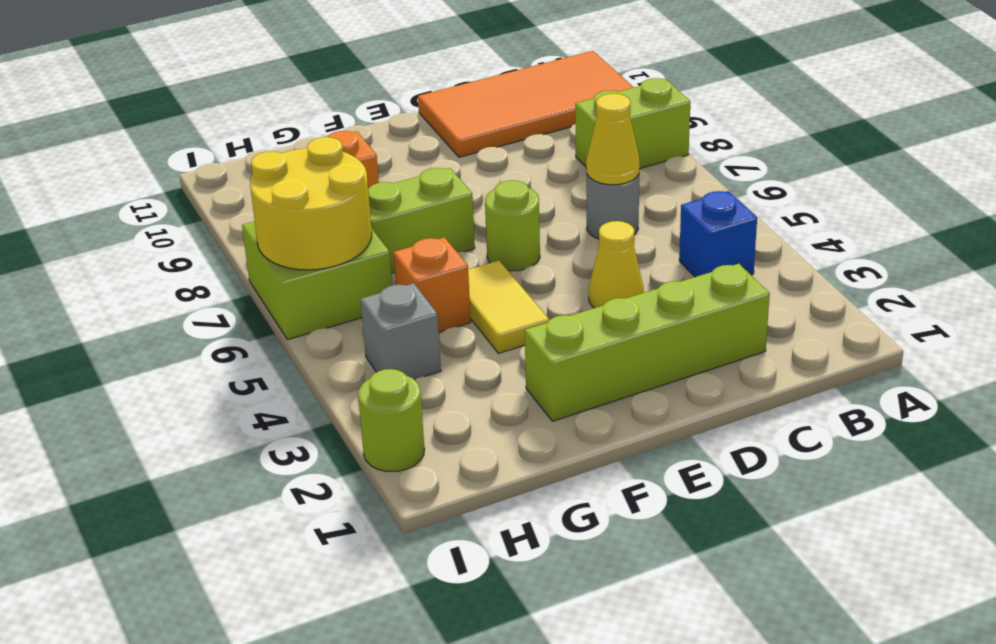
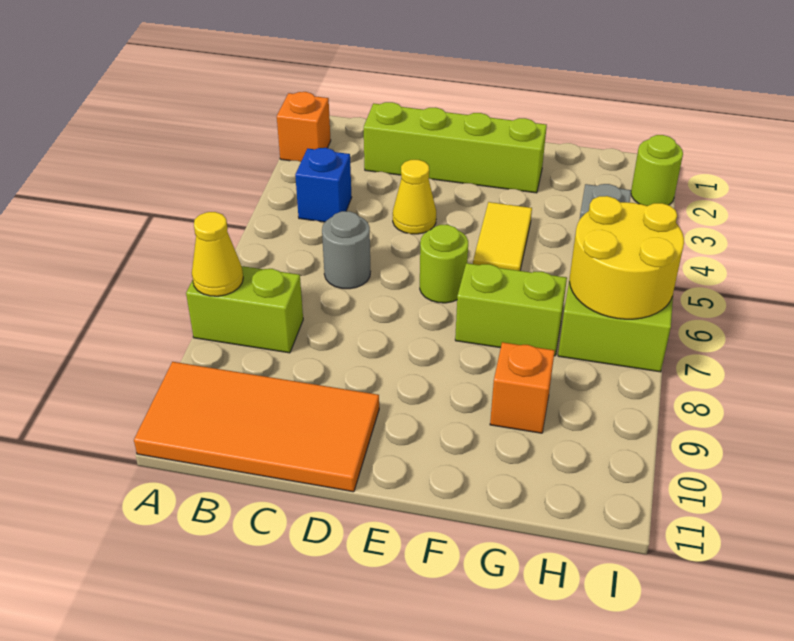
yellow cone C6 level 2 -> yellow cone A8 level 2
orange brick G5 level 1 -> orange brick A2 level 1

